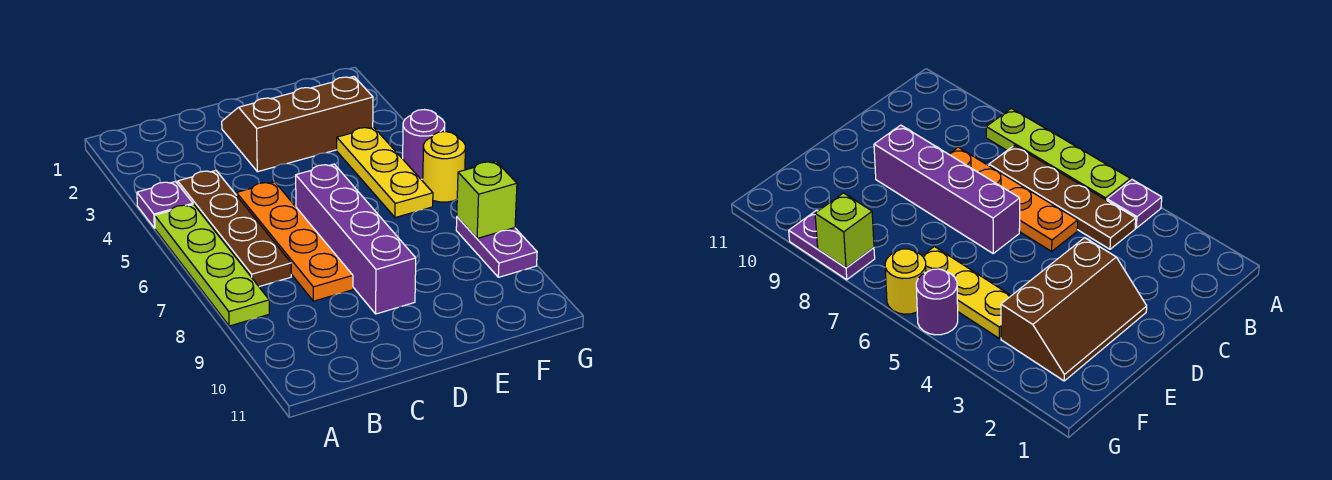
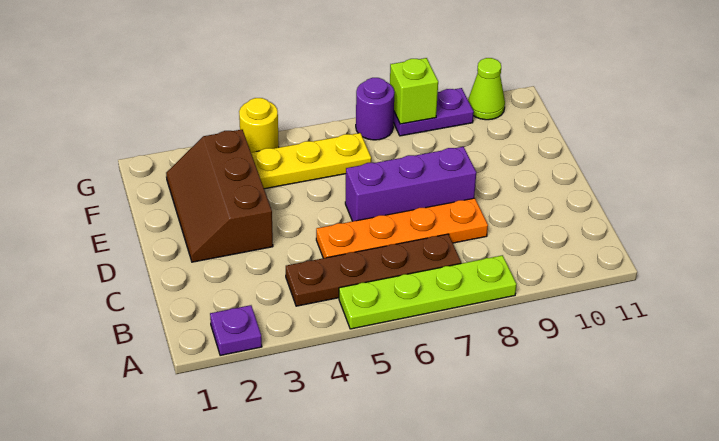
purple plate A4 level 1 -> purple plate A2 level 1
purple brick D6:D9 level 1 -> purple brick D6:D8 level 1
purple round brick G5 level 1 -> purple round brick G7 level 1
yellow round brick G6 level 1 -> yellow round brick G4 level 1
none -> lime cone G10 level 1

